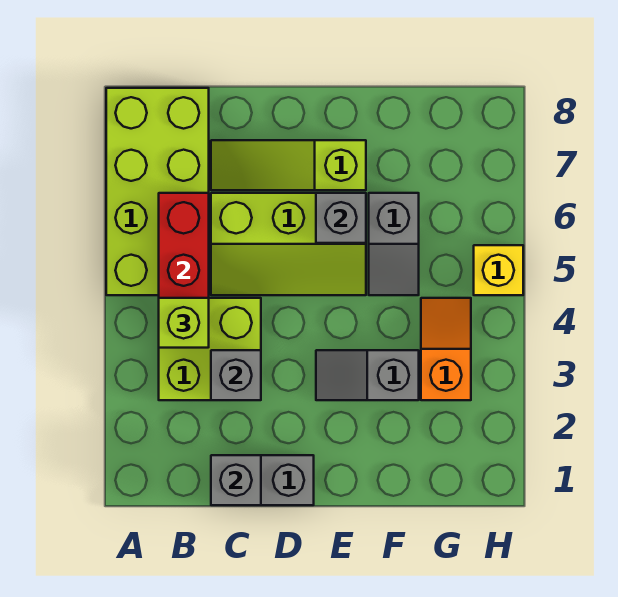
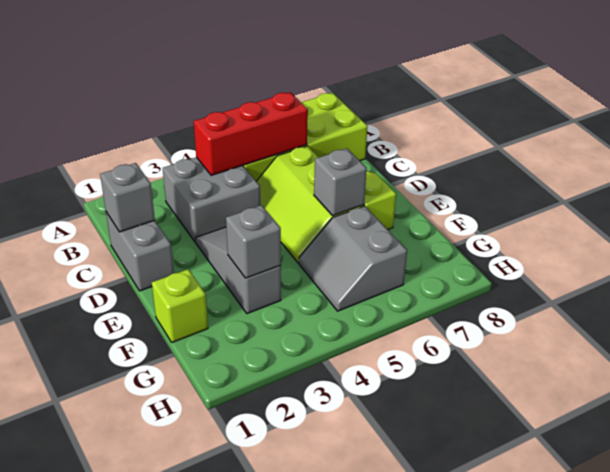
lime brick B3:C4 level 1 -> grey brick B3:C4 level 1
lime brick B4 level 3 -> lime brick F1 level 1
grey brick C3 level 2 -> grey brick F3 level 2
grey slope E3:F3 level 1 top F -> grey slope D3:F3 level 1 top F
grey slope F5:F6 level 1 top 6 -> grey slope F5:G6 level 1 top 6
orange slope G3:G4 level 1 top 3 -> none
yellow brick H5 level 1 -> none

